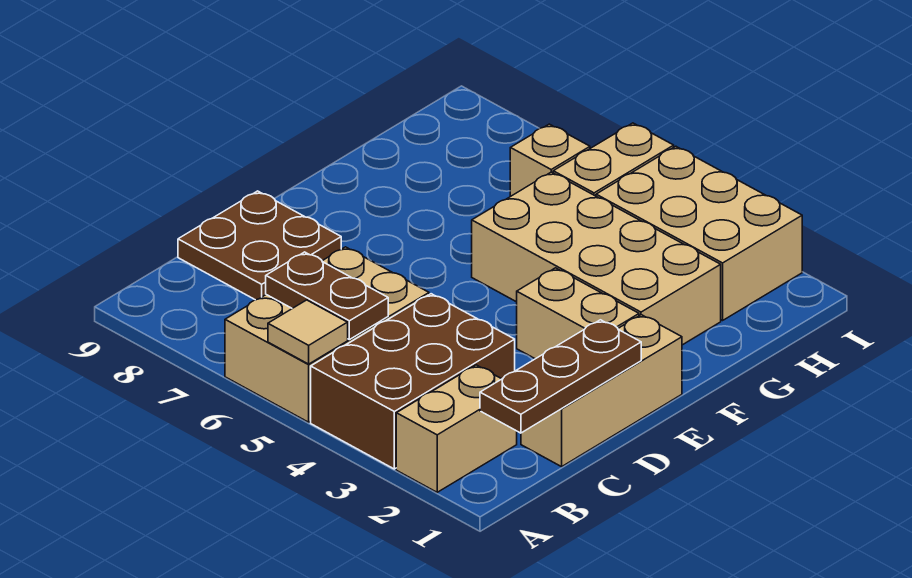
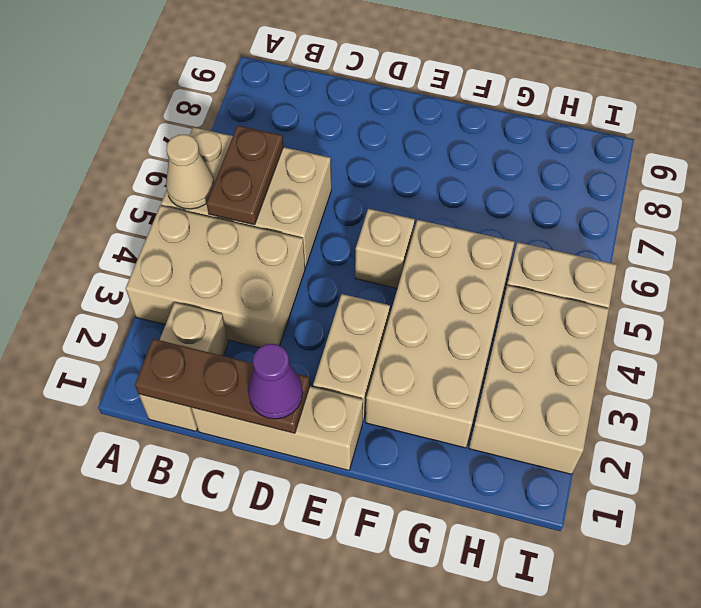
tan brick A2:B2 level 1 -> tan brick B1:B2 level 1
brown brick A3:C4 level 1 -> tan brick A3:C4 level 1
tan tile A5 level 2 -> tan cone A5 level 2
brown plate C8:D9 level 1 -> none
none -> purple cone D1 level 3
tan brick H6 level 1 -> tan brick E5 level 1

